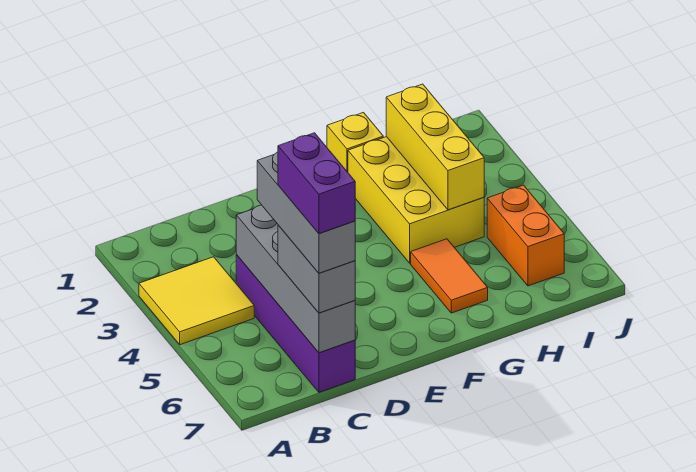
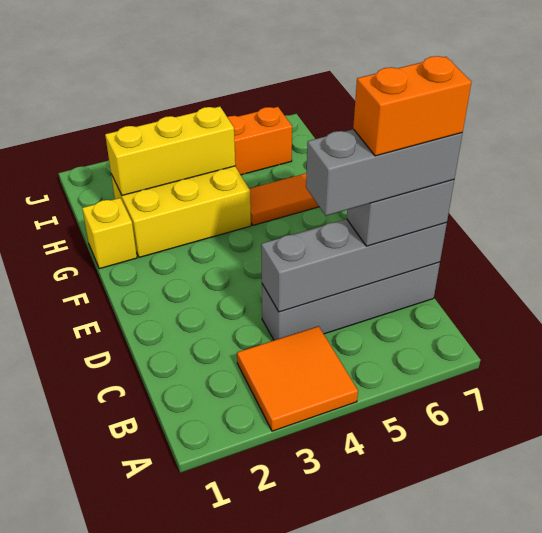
yellow tile A3:B4 level 1 -> orange tile A3:B4 level 1
purple brick C4:C7 level 1 -> grey brick C4:C7 level 1
purple brick C6:C7 level 5 -> orange brick C6:C7 level 5

